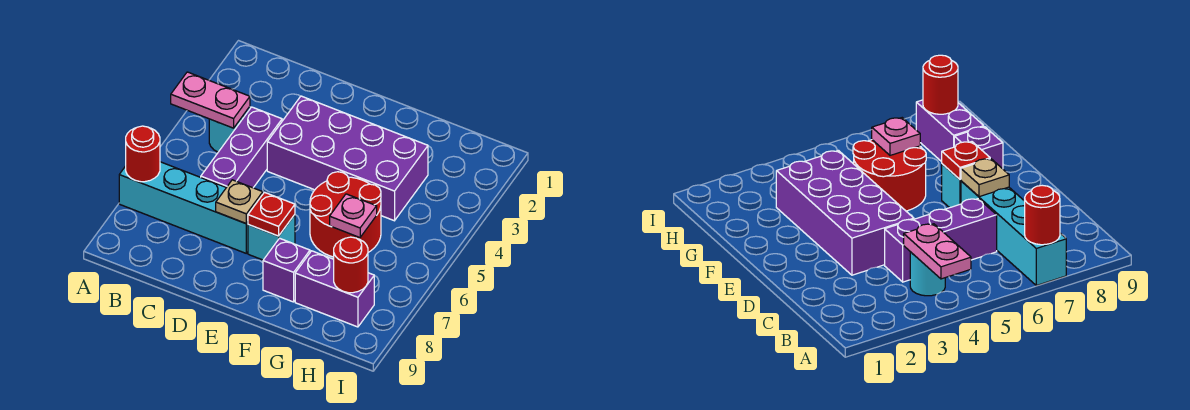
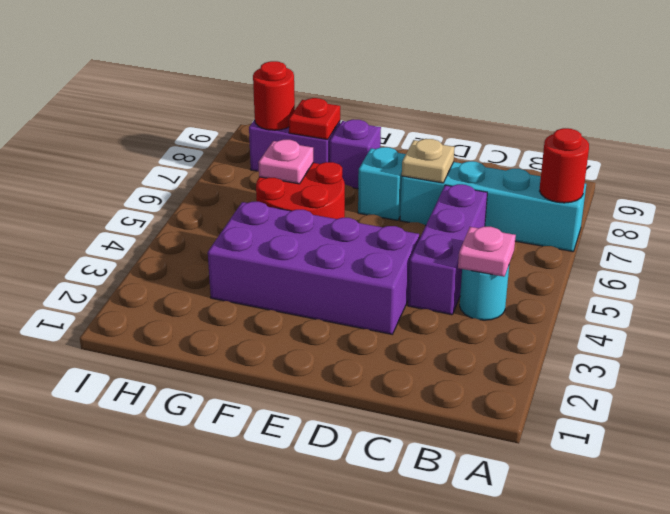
pink plate A4:B4 level 2 -> pink plate B4 level 2
red plate E7 level 2 -> red plate G8 level 2

